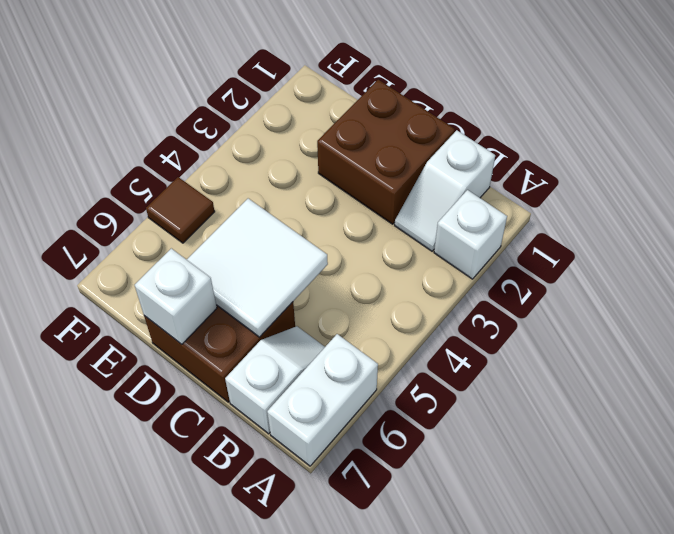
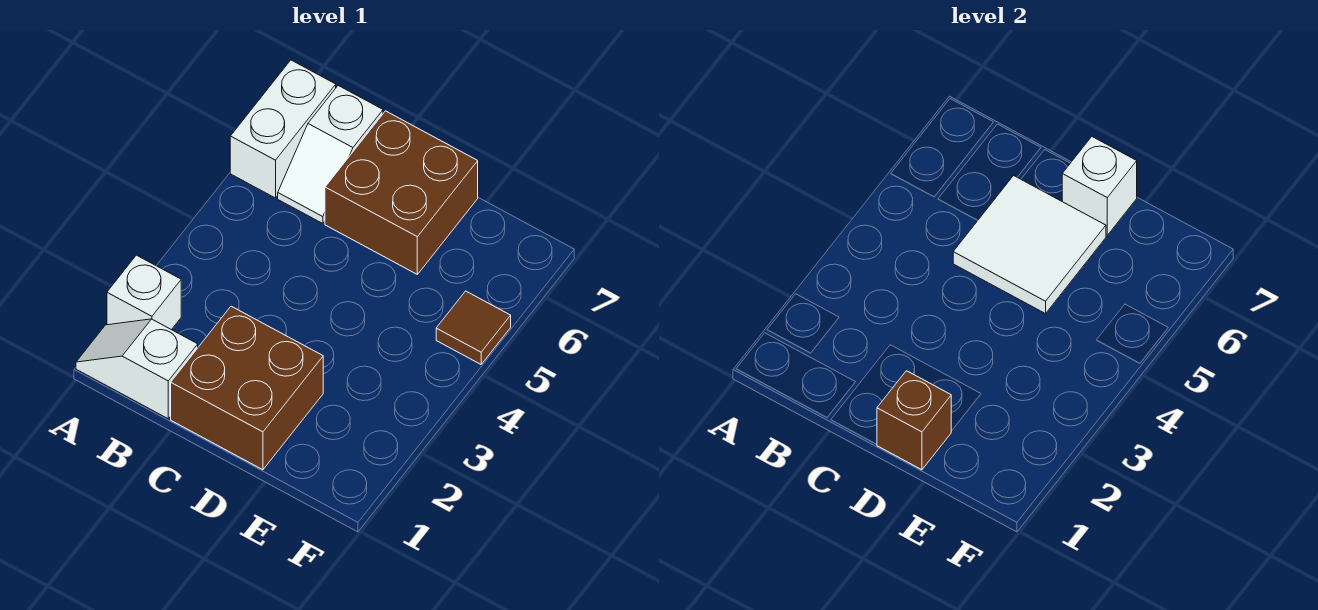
white slope B1:B2 level 1 top 1 -> white slope A1:B1 level 1 top B
none -> brown brick D1 level 2

